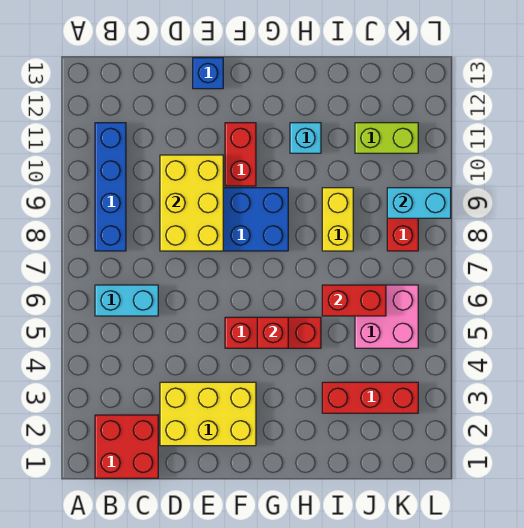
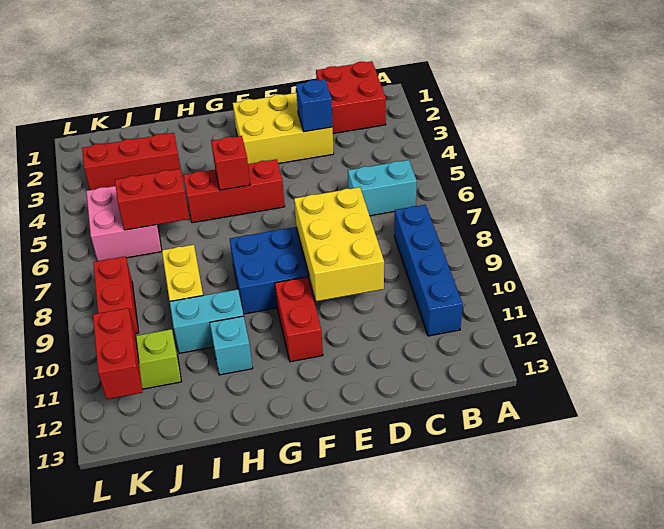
blue brick E13 level 1 -> blue brick D3 level 2
cyan brick K9:L9 level 2 -> cyan brick H10:I10 level 1
none -> red brick K11:K12 level 2

